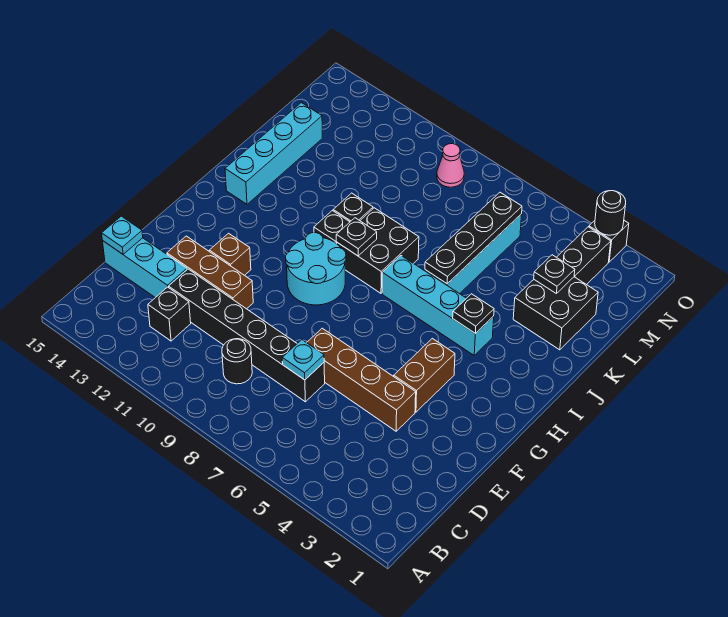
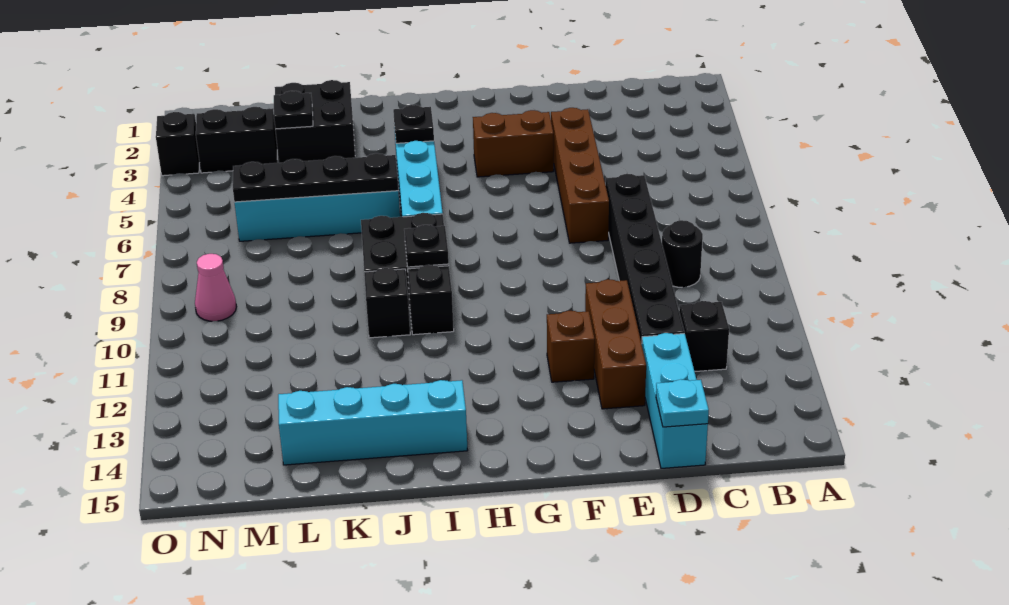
cyan plate D7 level 2 -> none
cyan round brick G9:H10 level 1 -> none
black round brick O3 level 2 -> none

